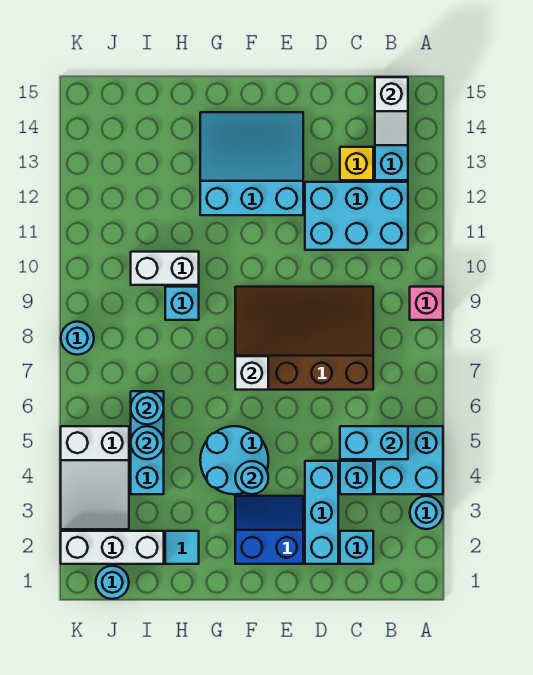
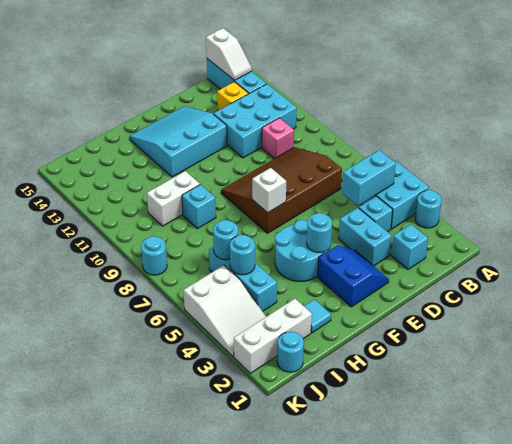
pink brick A9 level 1 -> pink brick C10 level 1
cyan brick D2:D4 level 1 -> cyan brick D3:D4 level 1
blue slope E2:F3 level 1 top 2 -> blue slope E2:F3 level 1 top F

